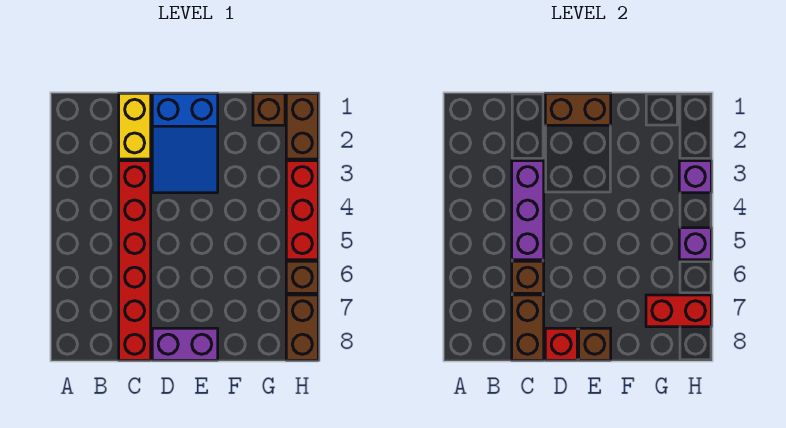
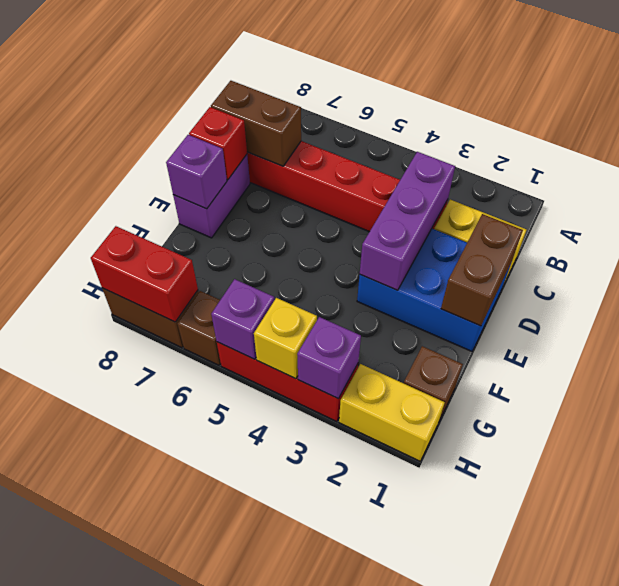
purple brick C3:C5 level 2 -> purple brick C3:E3 level 2
brown brick C6 level 2 -> none
blue slope D1:E3 level 1 top 1 -> blue brick D1:E3 level 1
brown brick E8 level 2 -> purple brick E8 level 2
red brick G7:H7 level 2 -> red brick H7:H8 level 2
brown brick H1:H2 level 1 -> yellow brick H1:H2 level 1
none -> yellow brick H4 level 2

